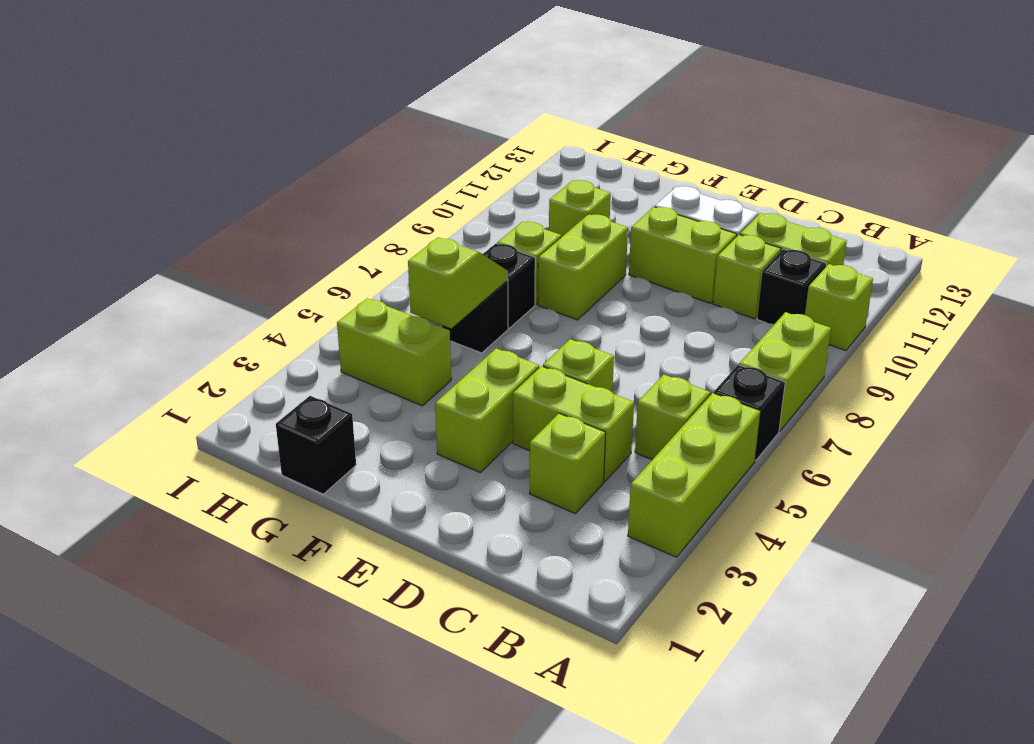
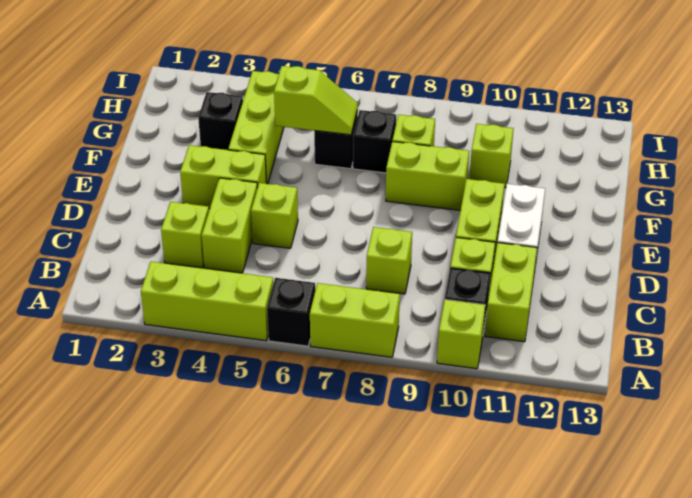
lime brick B5 level 1 -> lime brick C8 level 1
black brick G1 level 1 -> black brick G3 level 1
lime brick G4:H4 level 1 -> lime brick F4:H4 level 1

